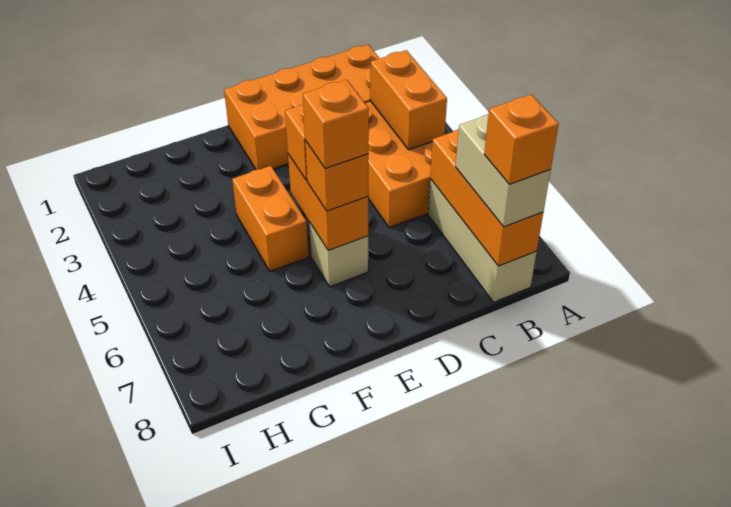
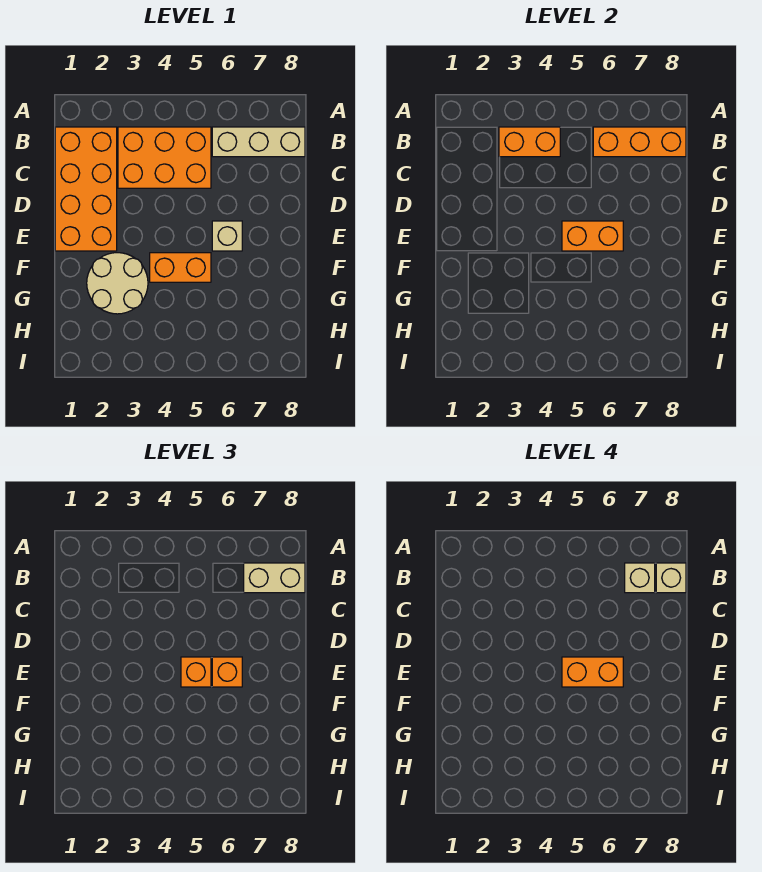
none -> tan brick B7 level 4
orange brick B8 level 4 -> tan brick B8 level 4
orange brick E6 level 4 -> orange brick E5:E6 level 4
none -> tan round brick F2:G3 level 1

